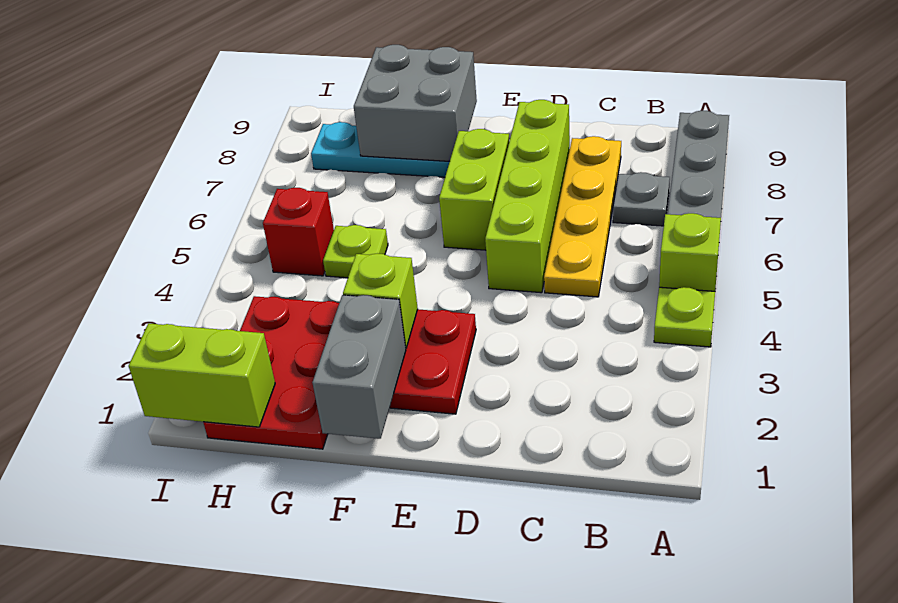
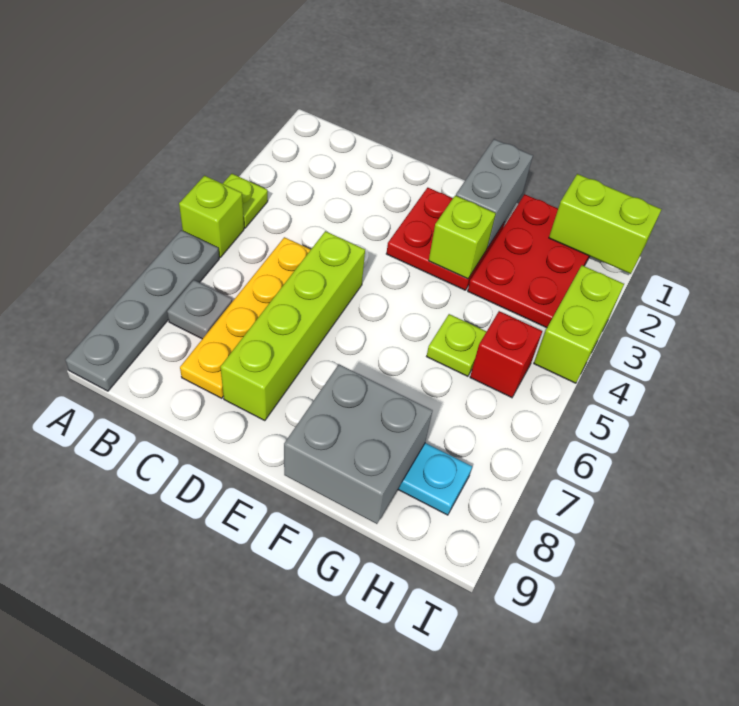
lime brick E6:E7 level 1 -> lime brick I3:I4 level 1

